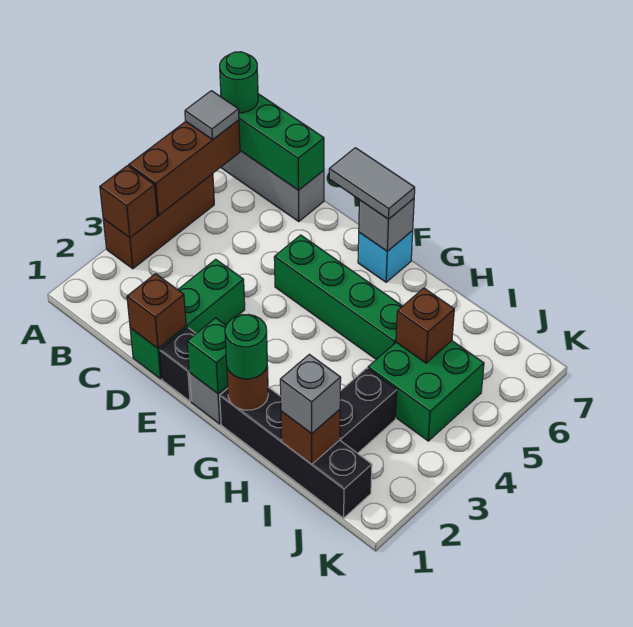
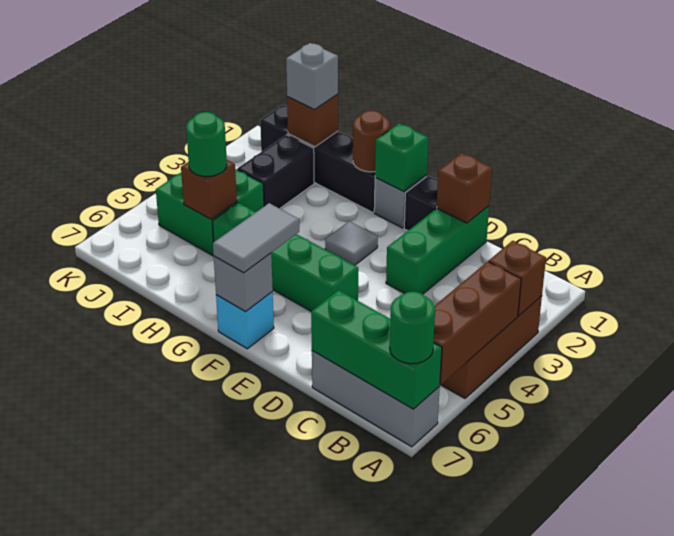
grey tile A6 level 3 -> grey tile F3 level 1
grey tile E7:F7 level 3 -> grey tile F6:F7 level 3
green round brick G1 level 3 -> green round brick I5 level 3

